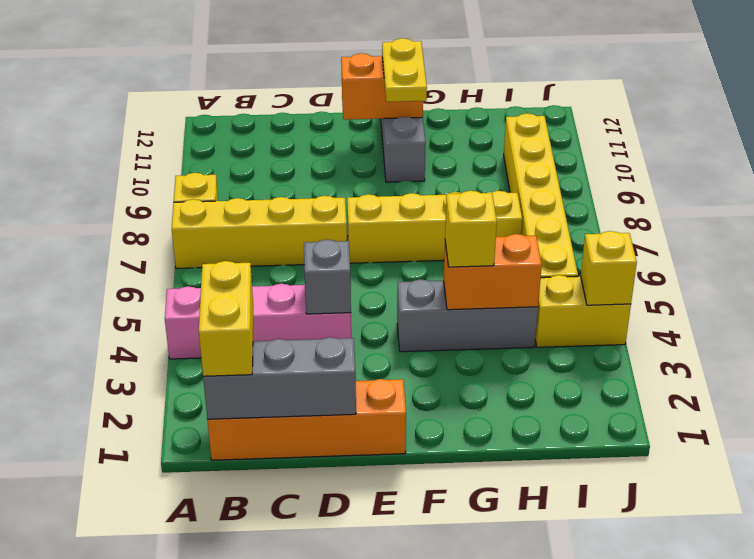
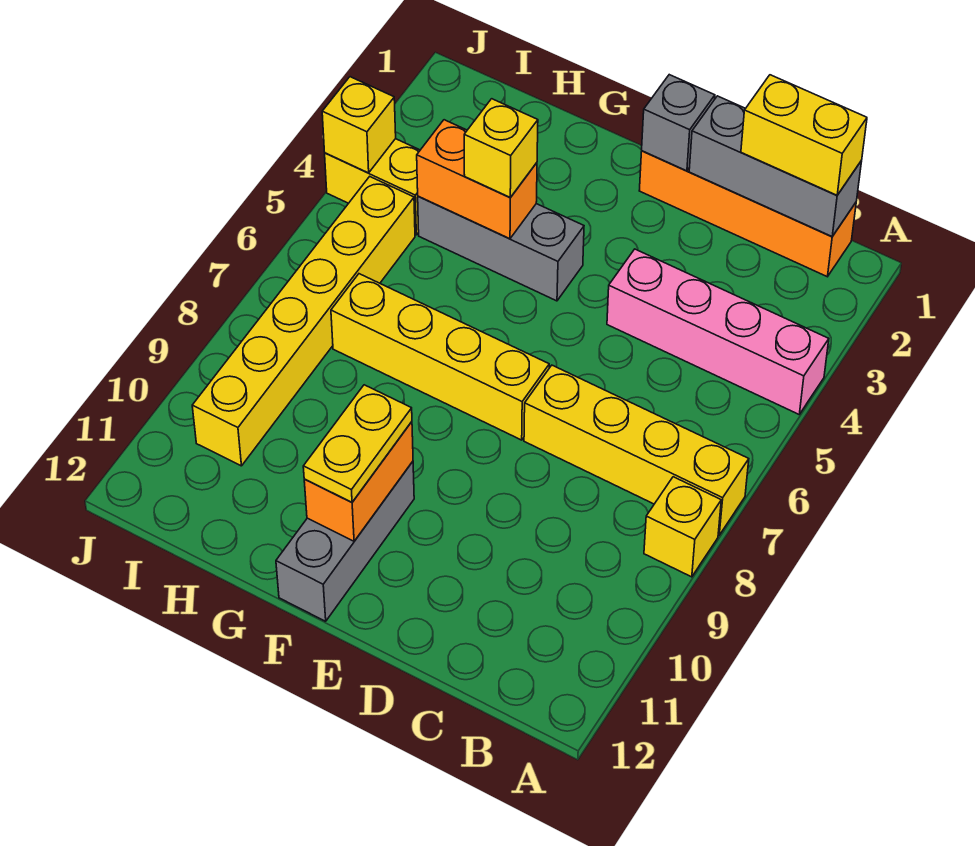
yellow brick B1:B2 level 3 -> yellow brick B1:C1 level 3
grey brick D4 level 2 -> grey brick E1 level 2
orange brick E11:F11 level 2 -> orange brick F10:F11 level 2

